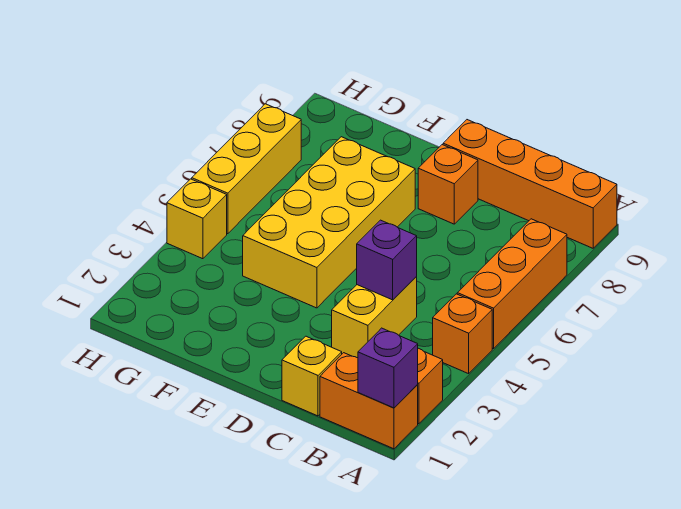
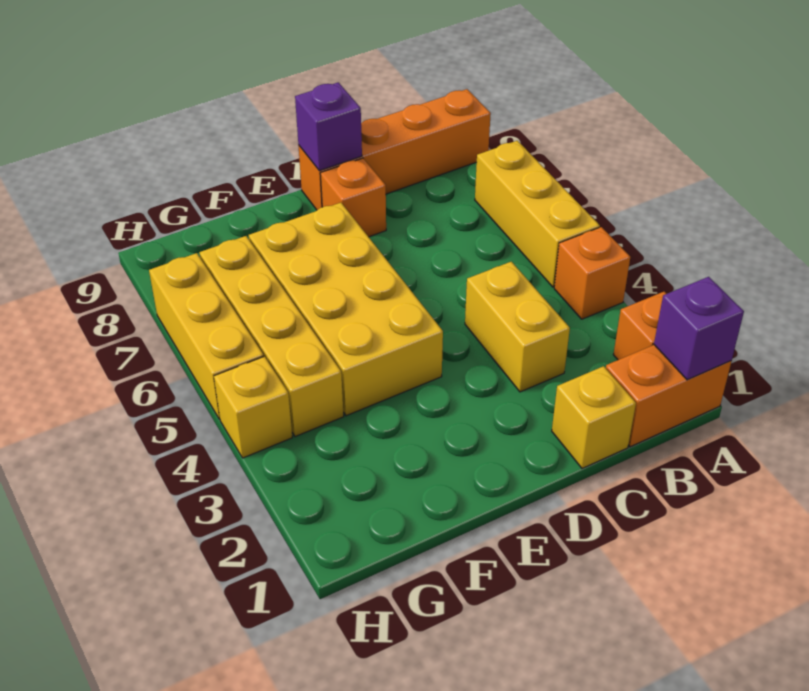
orange brick A5:A7 level 1 -> yellow brick A5:A7 level 1
purple brick C4 level 2 -> purple brick D9 level 2
none -> yellow brick G4:G7 level 1

